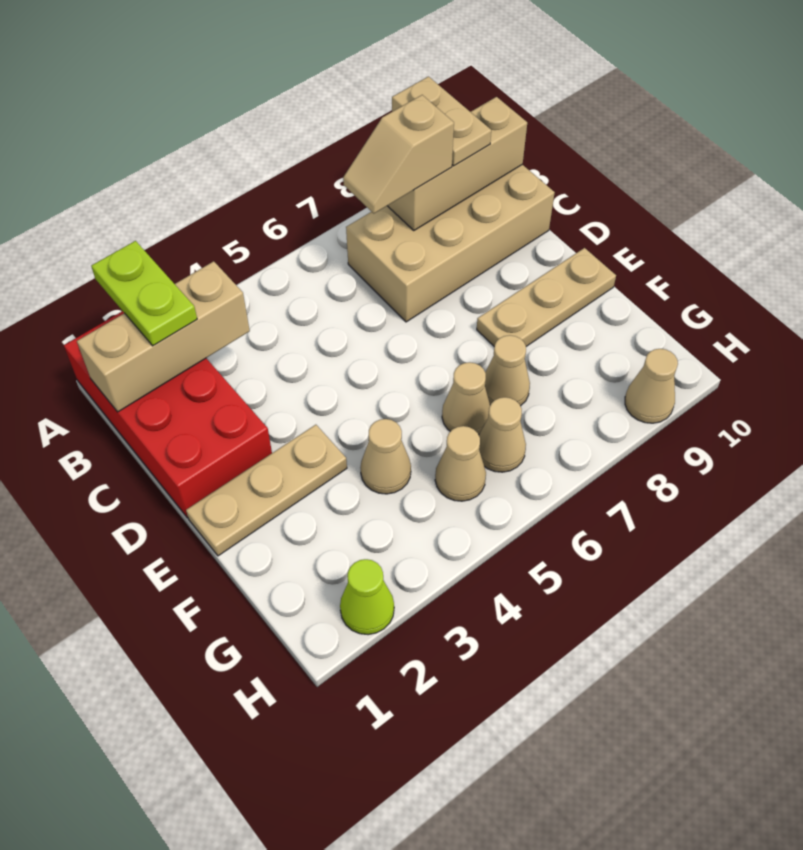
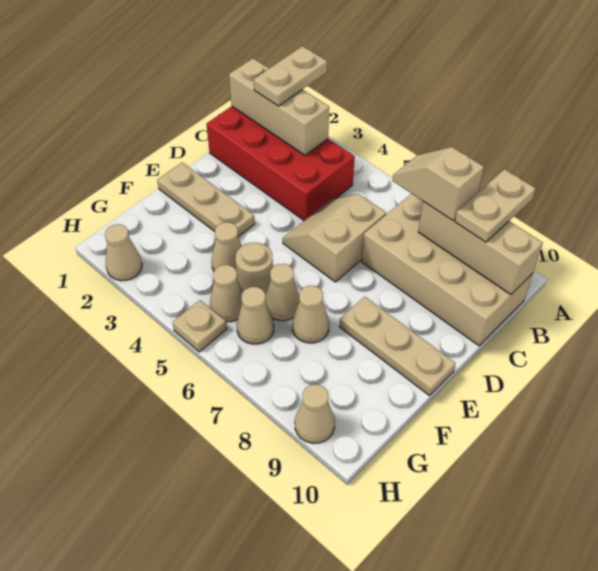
red brick A1:D2 level 1 -> red brick B1:C4 level 1
lime plate A2:B2 level 3 -> tan plate A2:B2 level 3
none -> tan slope C5:D6 level 1 top 6
none -> tan round brick F5 level 1
lime cone H2 level 1 -> tan cone H2 level 1
none -> tan plate H5 level 1

